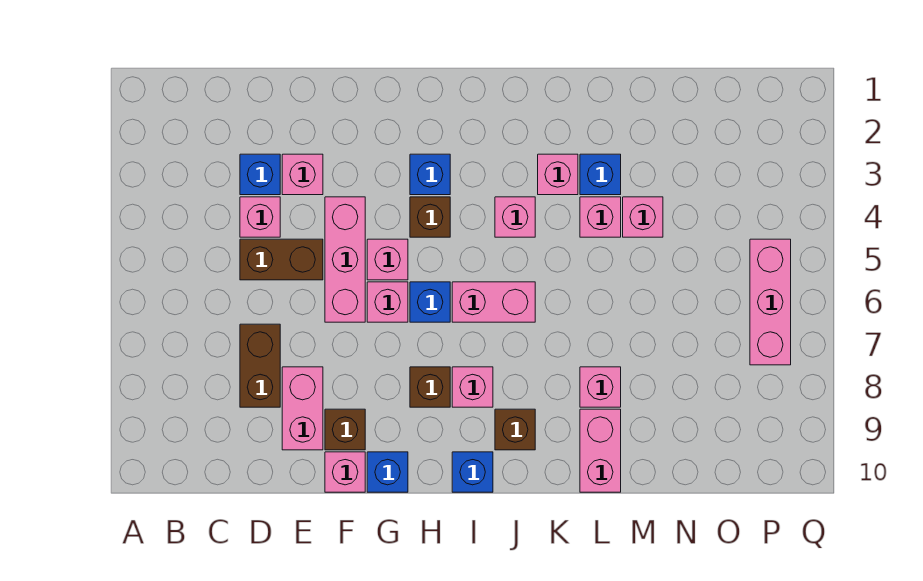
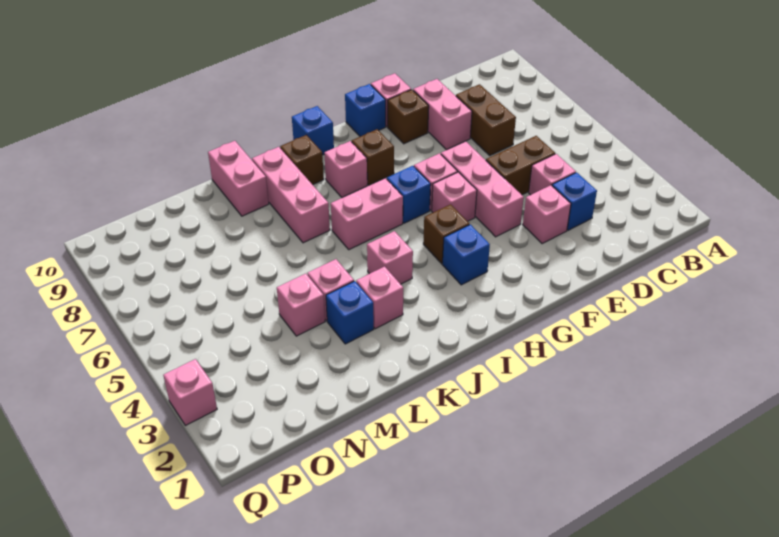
pink brick L8 level 1 -> pink brick Q3 level 1
pink brick P5:P7 level 1 -> pink brick K7:K9 level 1

